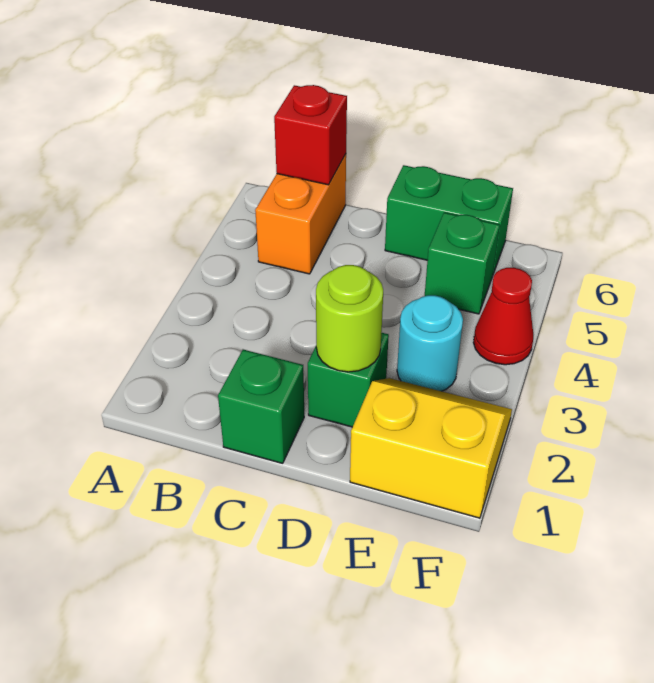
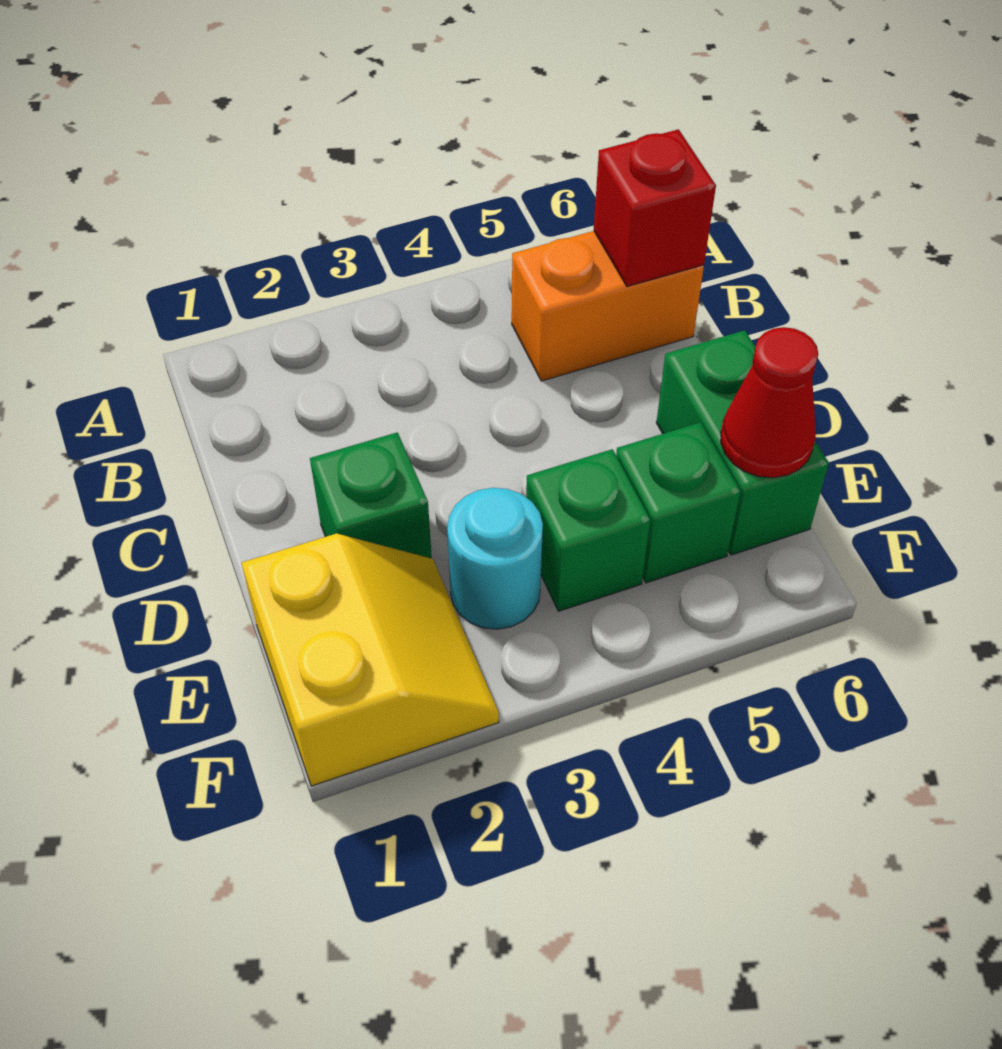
green brick C1 level 1 -> green brick E4 level 1
lime round brick D2 level 2 -> none
red cone F4 level 1 -> red cone E6 level 2

